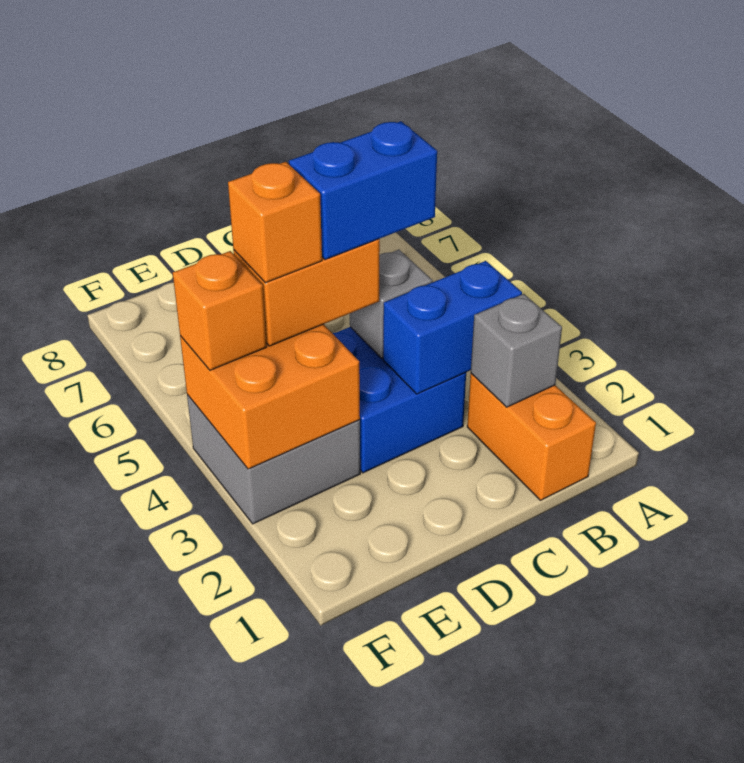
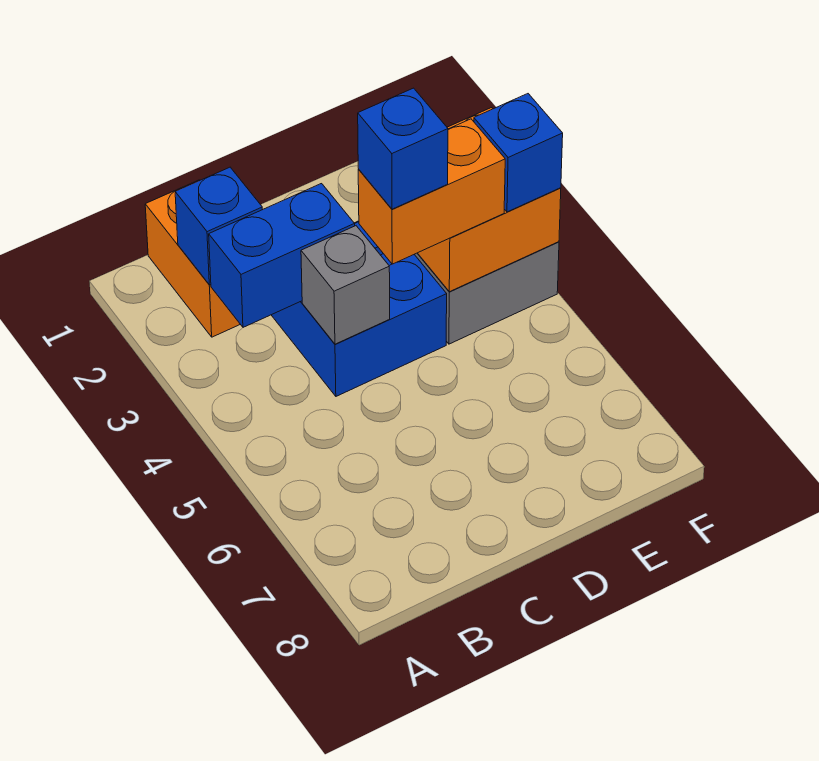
grey brick B2 level 2 -> blue brick B2 level 2
blue brick C4:D4 level 4 -> blue brick D4 level 4
orange brick E4 level 4 -> none
orange brick F4 level 3 -> blue brick F4 level 3

